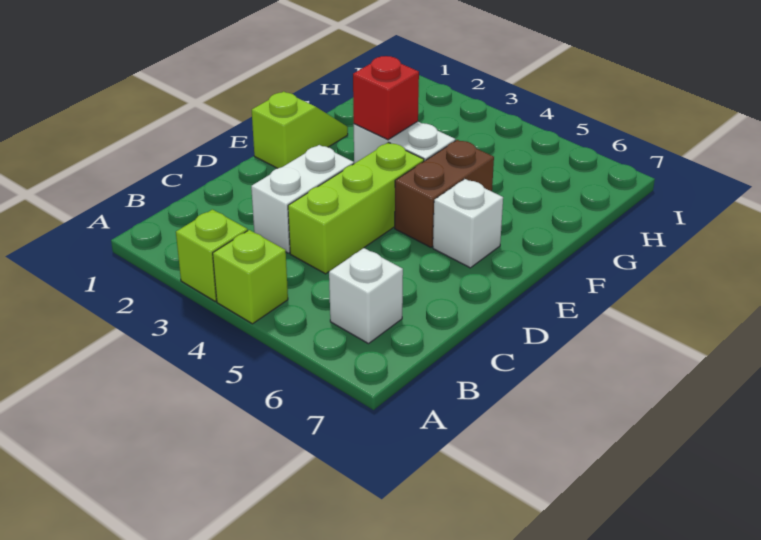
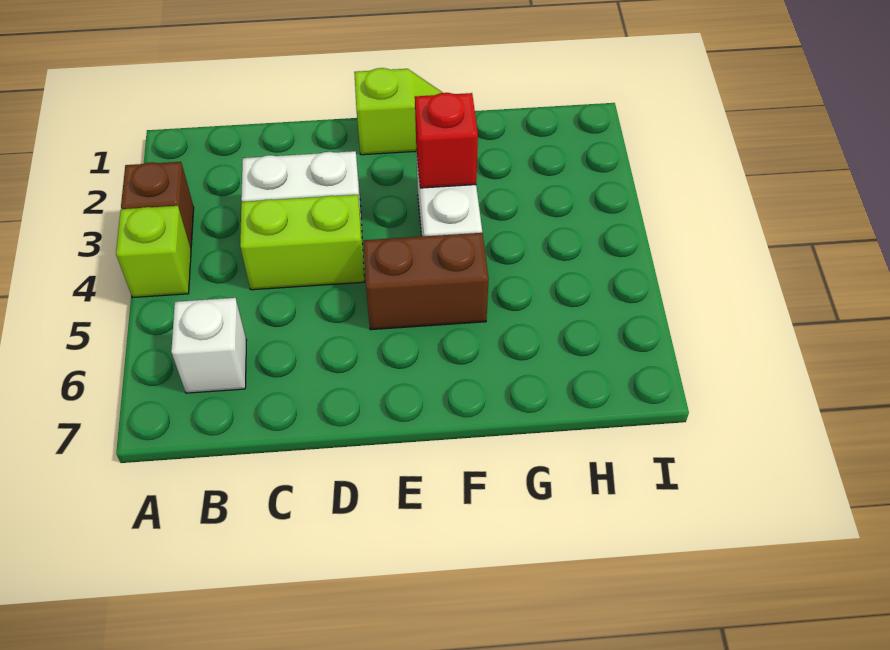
lime brick A3 level 1 -> brown brick A3 level 1
lime brick C4:E4 level 1 -> lime brick C4:D4 level 1
white brick E6 level 1 -> none

